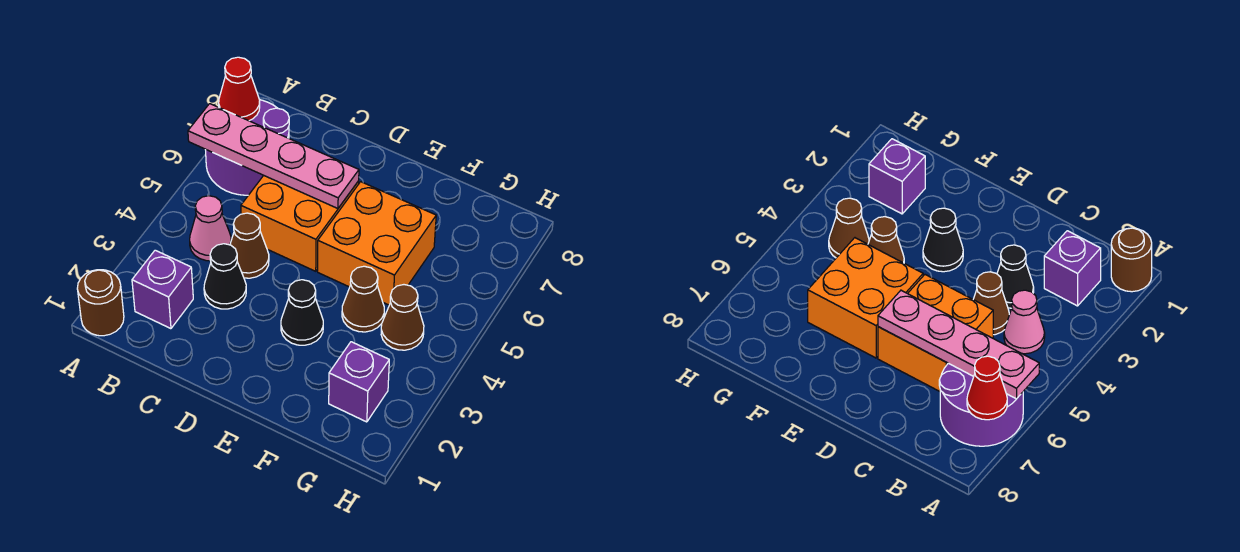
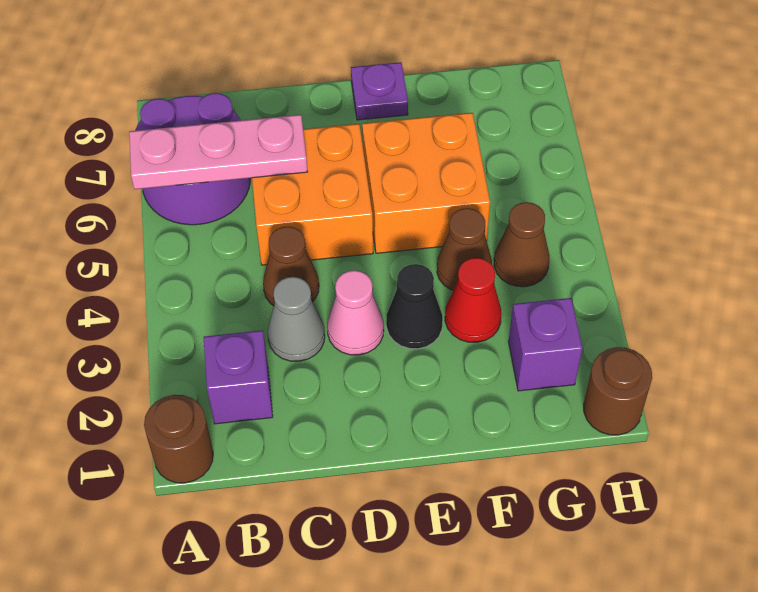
pink plate A6:D6 level 2 -> pink plate A6:C6 level 2
red cone A7 level 2 -> red cone F3 level 1
pink cone B4 level 1 -> pink cone D3 level 1
black cone C3 level 1 -> grey cone C3 level 1
none -> purple plate E8 level 1
none -> brown round brick H1 level 1

